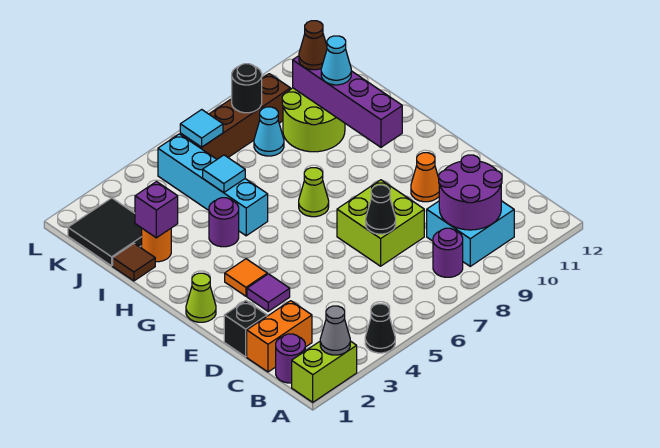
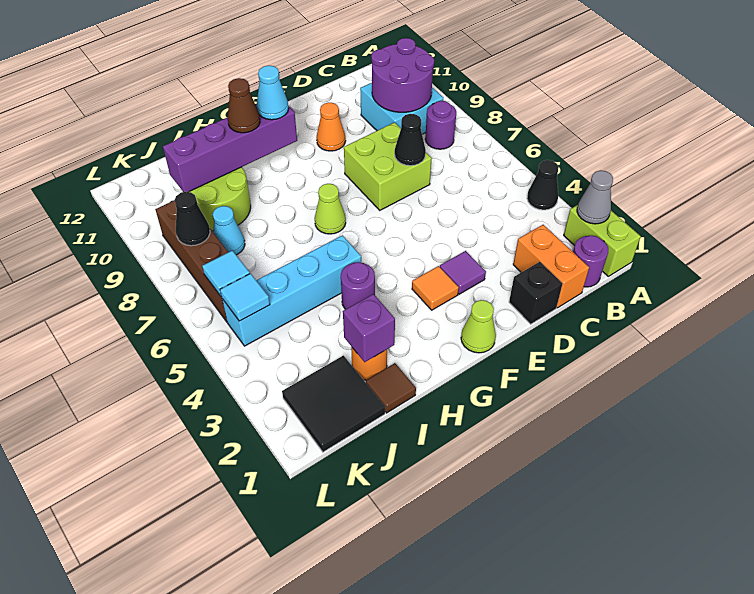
cyan tile I5 level 2 -> cyan tile K5 level 2
cyan cone I10 level 3 -> cyan cone G10 level 3
brown cone J10 level 3 -> brown cone H10 level 3
black round brick K8 level 2 -> black cone K8 level 2

